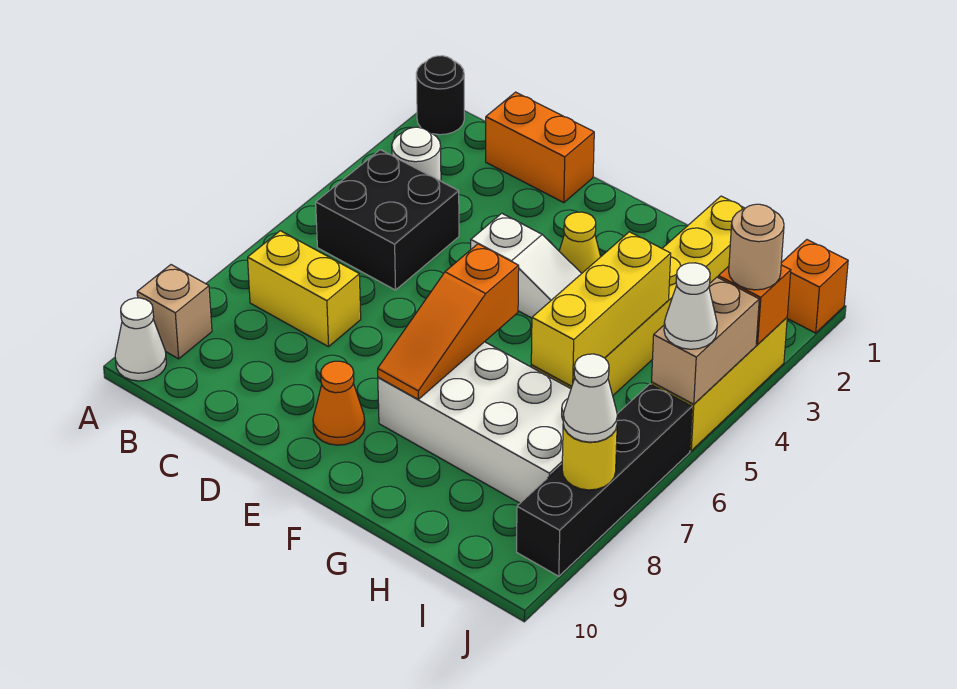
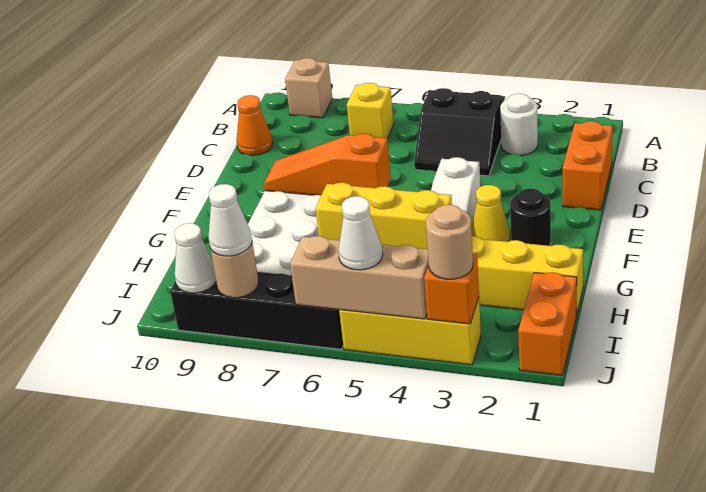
black round brick A1 level 1 -> black round brick F2 level 1
white cone A10 level 1 -> white cone J9 level 2
black brick B4:C5 level 1 -> black slope B4:C5 level 1 top B
yellow brick B7:C7 level 1 -> yellow brick B7 level 1
orange cone E9 level 1 -> orange cone C10 level 1
orange brick J1 level 1 -> orange brick I1:J1 level 1
tan brick J4:J5 level 2 -> tan brick J4:J6 level 2
yellow round brick J8 level 2 -> tan round brick J8 level 2

